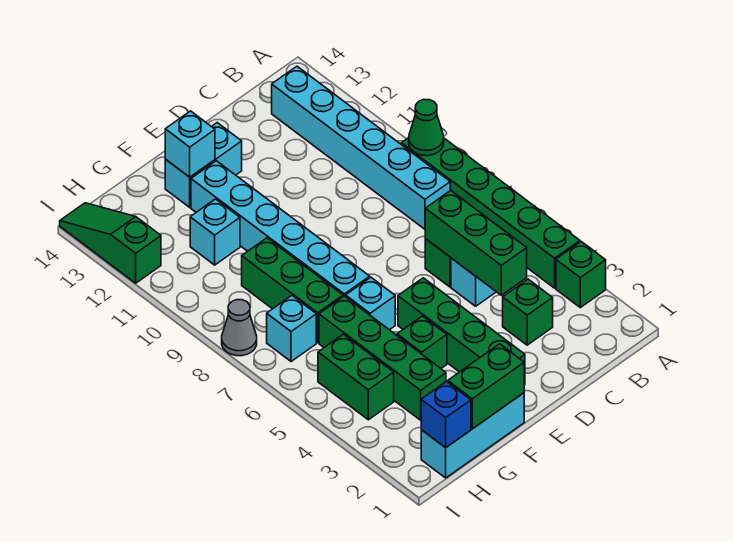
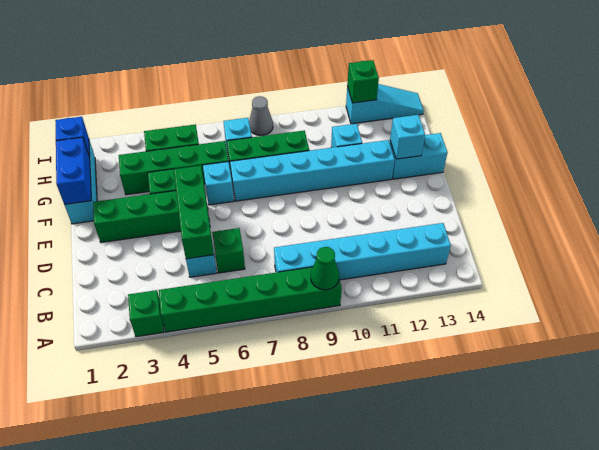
green brick C3 level 1 -> green brick I12 level 2
green brick C4:C6 level 2 -> green brick C5:E5 level 2
cyan brick E13:F13 level 1 -> cyan brick F13:F14 level 1
green brick F1:G1 level 2 -> blue brick F1:G1 level 2
green slope I12:I14 level 1 top 12 -> cyan slope I12:I14 level 1 top 12

